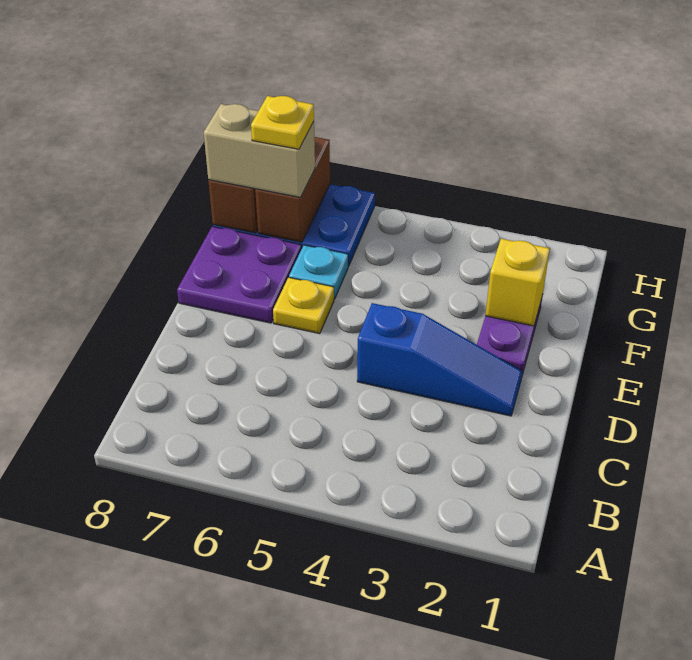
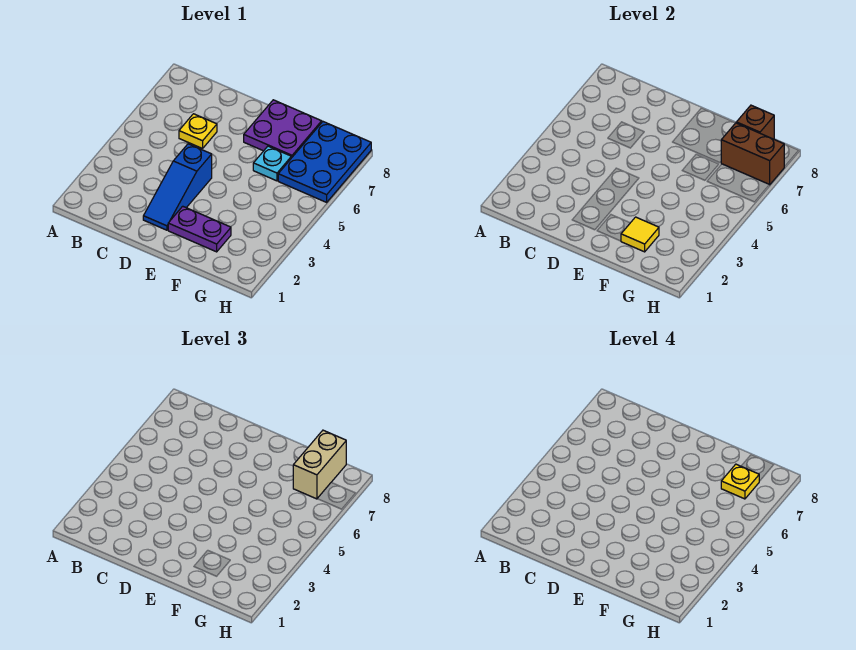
yellow plate E6 level 1 -> yellow plate C6 level 1
yellow brick F2 level 2 -> yellow tile F2 level 2

